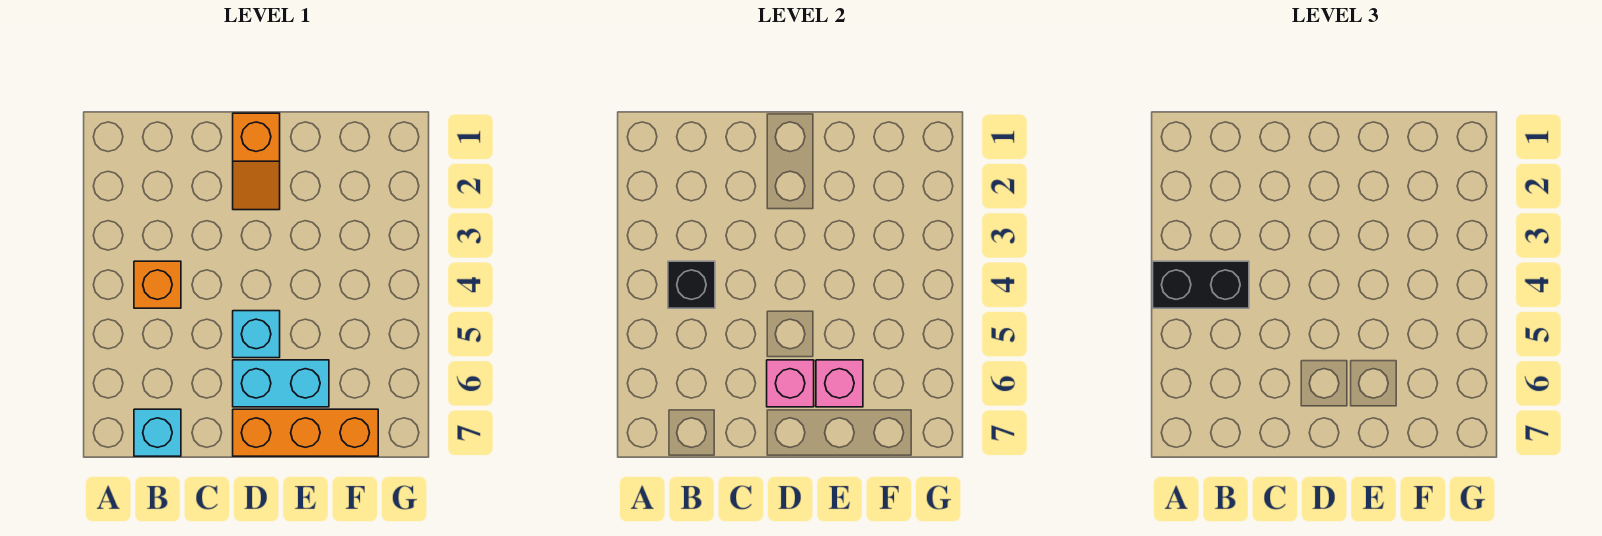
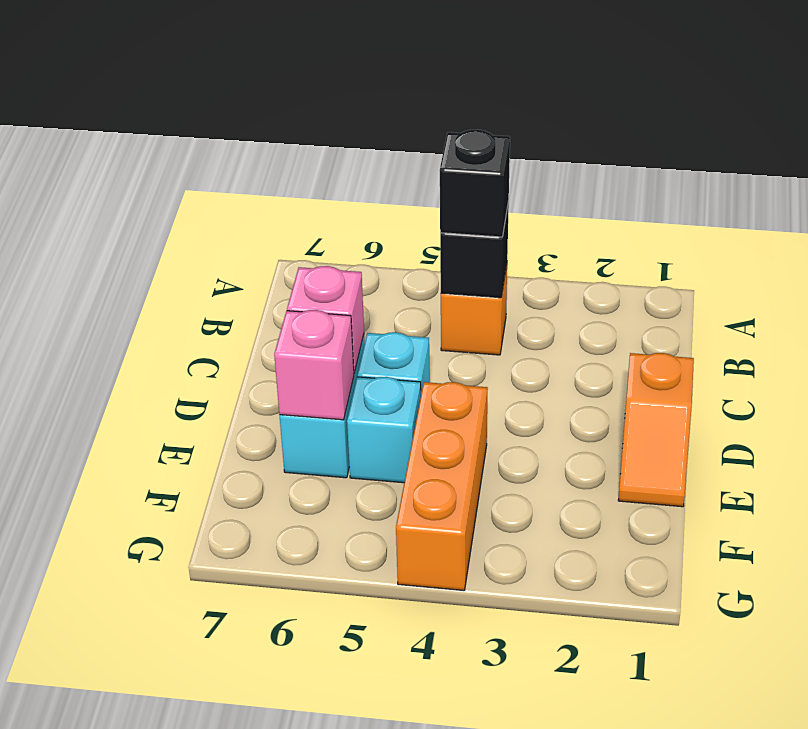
black brick A4:B4 level 3 -> black brick B4 level 3
cyan brick B7 level 1 -> cyan brick E5 level 1
orange slope D1:D2 level 1 top 1 -> orange slope D1:E1 level 1 top D
orange brick D7:F7 level 1 -> orange brick E4:G4 level 1

